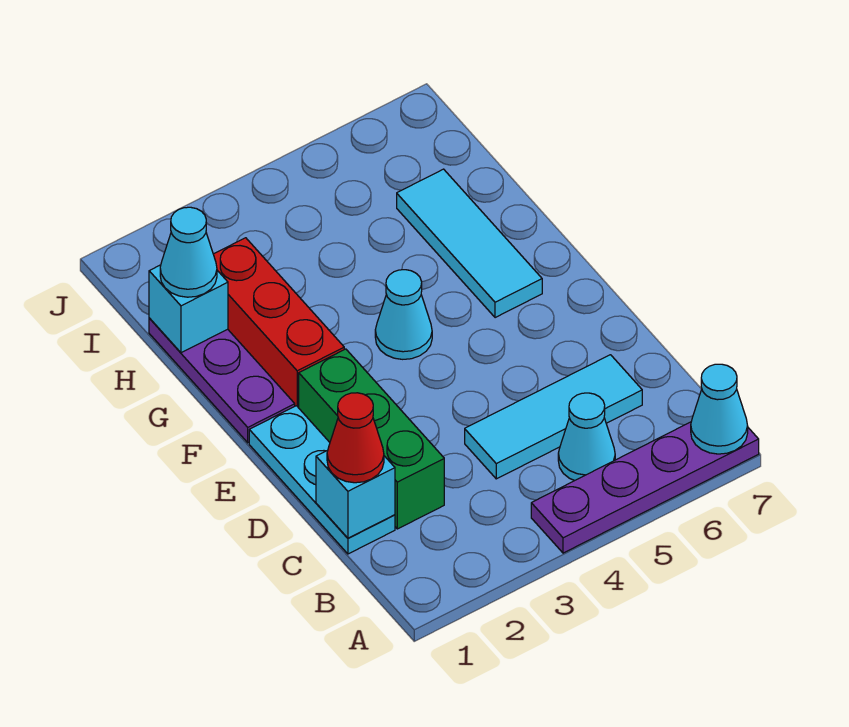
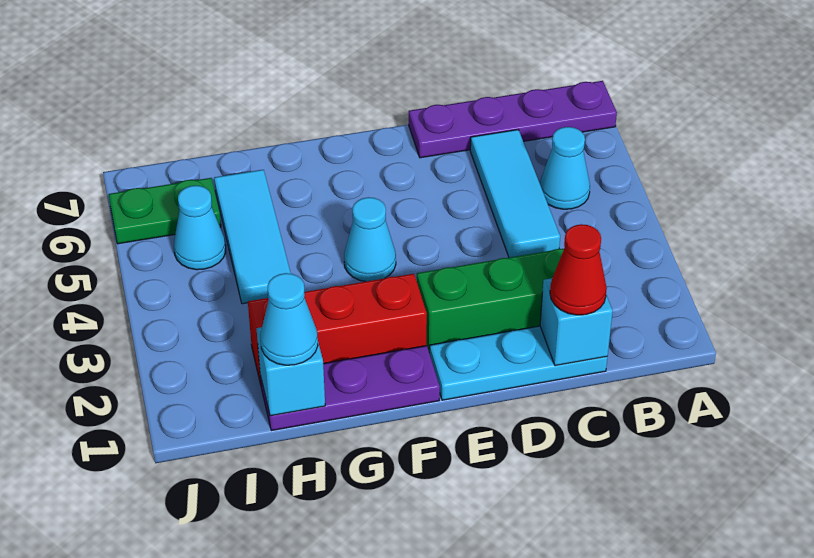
purple plate A4:A7 level 1 -> purple plate A7:D7 level 1
cyan cone A7 level 2 -> cyan cone I5 level 1
cyan tile F6:H6 level 1 -> cyan tile H4:H6 level 1
none -> green plate I6:J6 level 1

